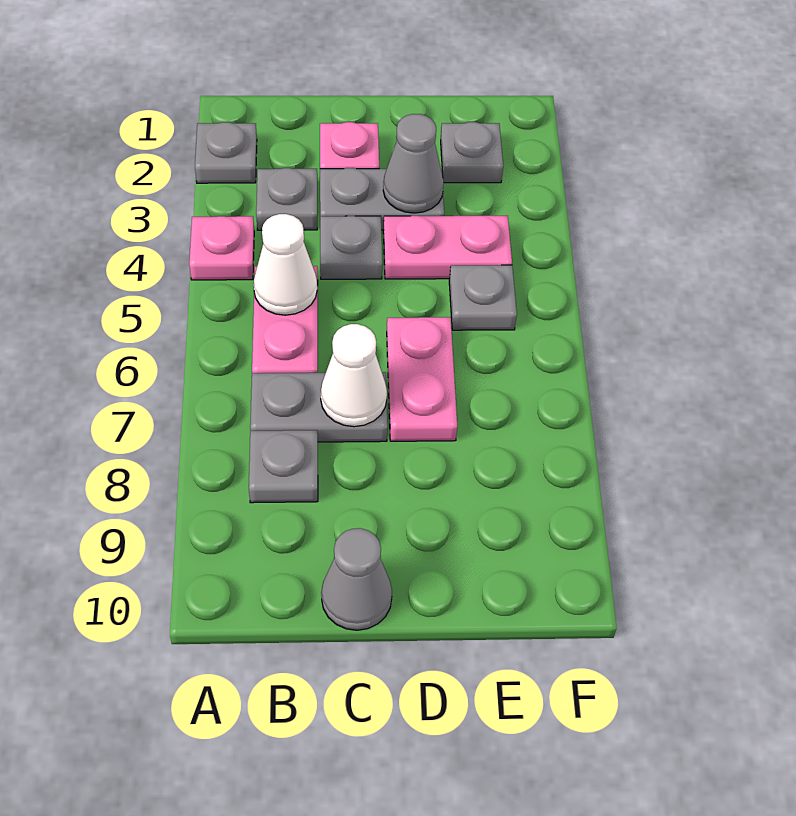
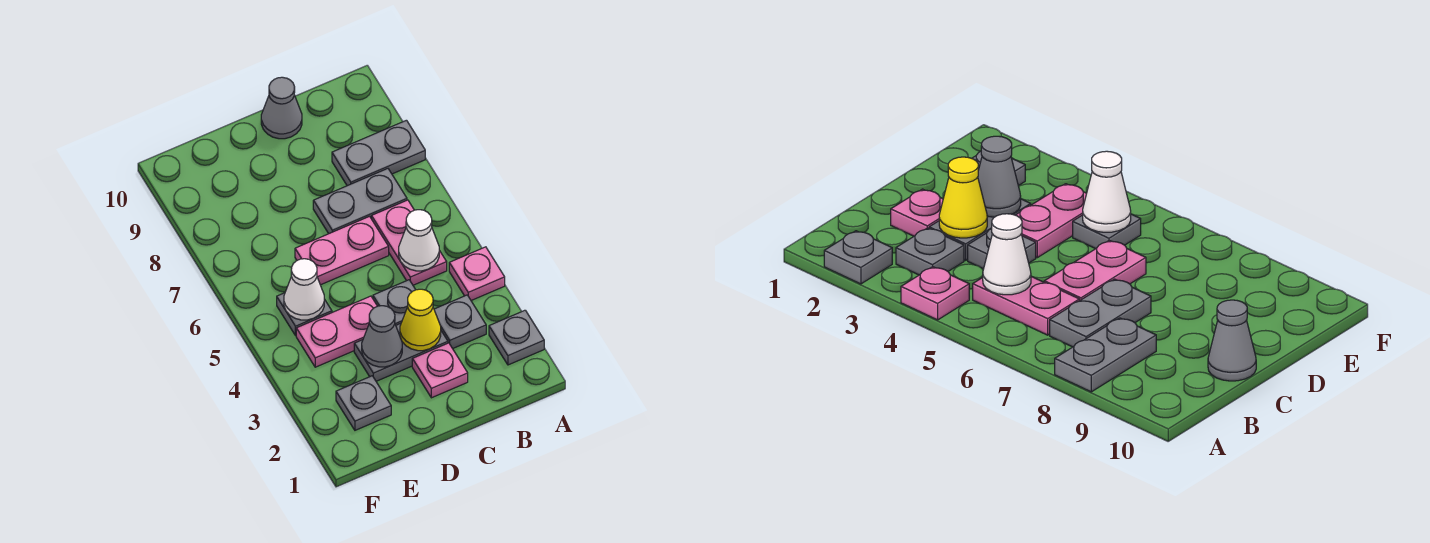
grey plate B8 level 1 -> grey plate A8:B8 level 1
none -> yellow cone C3 level 2
white cone C7 level 2 -> white cone E5 level 2
pink plate D6:D7 level 1 -> pink plate C6:D6 level 1

